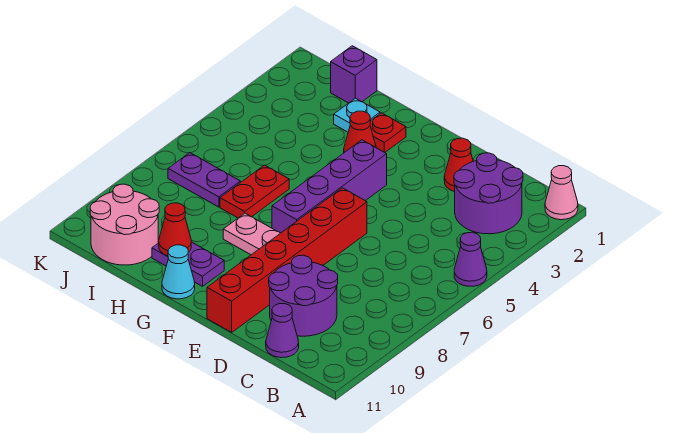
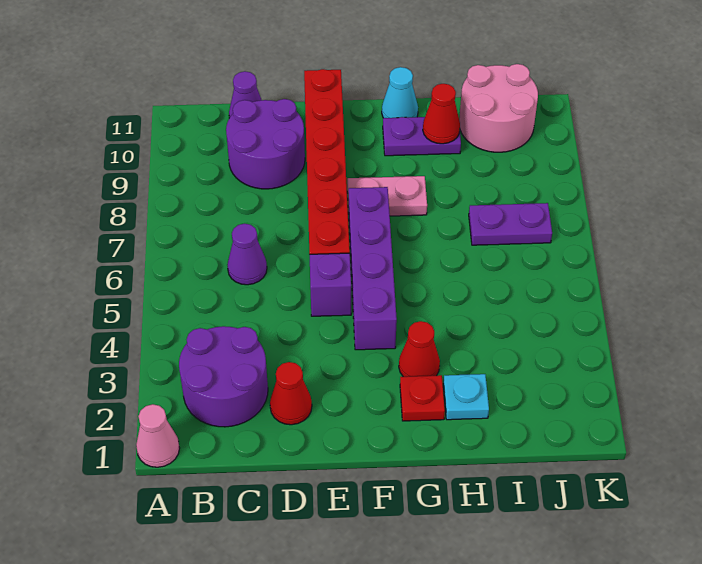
purple cone A5 level 1 -> purple cone C6 level 1
red plate H6:H7 level 1 -> none
purple brick I1 level 1 -> purple brick E5 level 1

